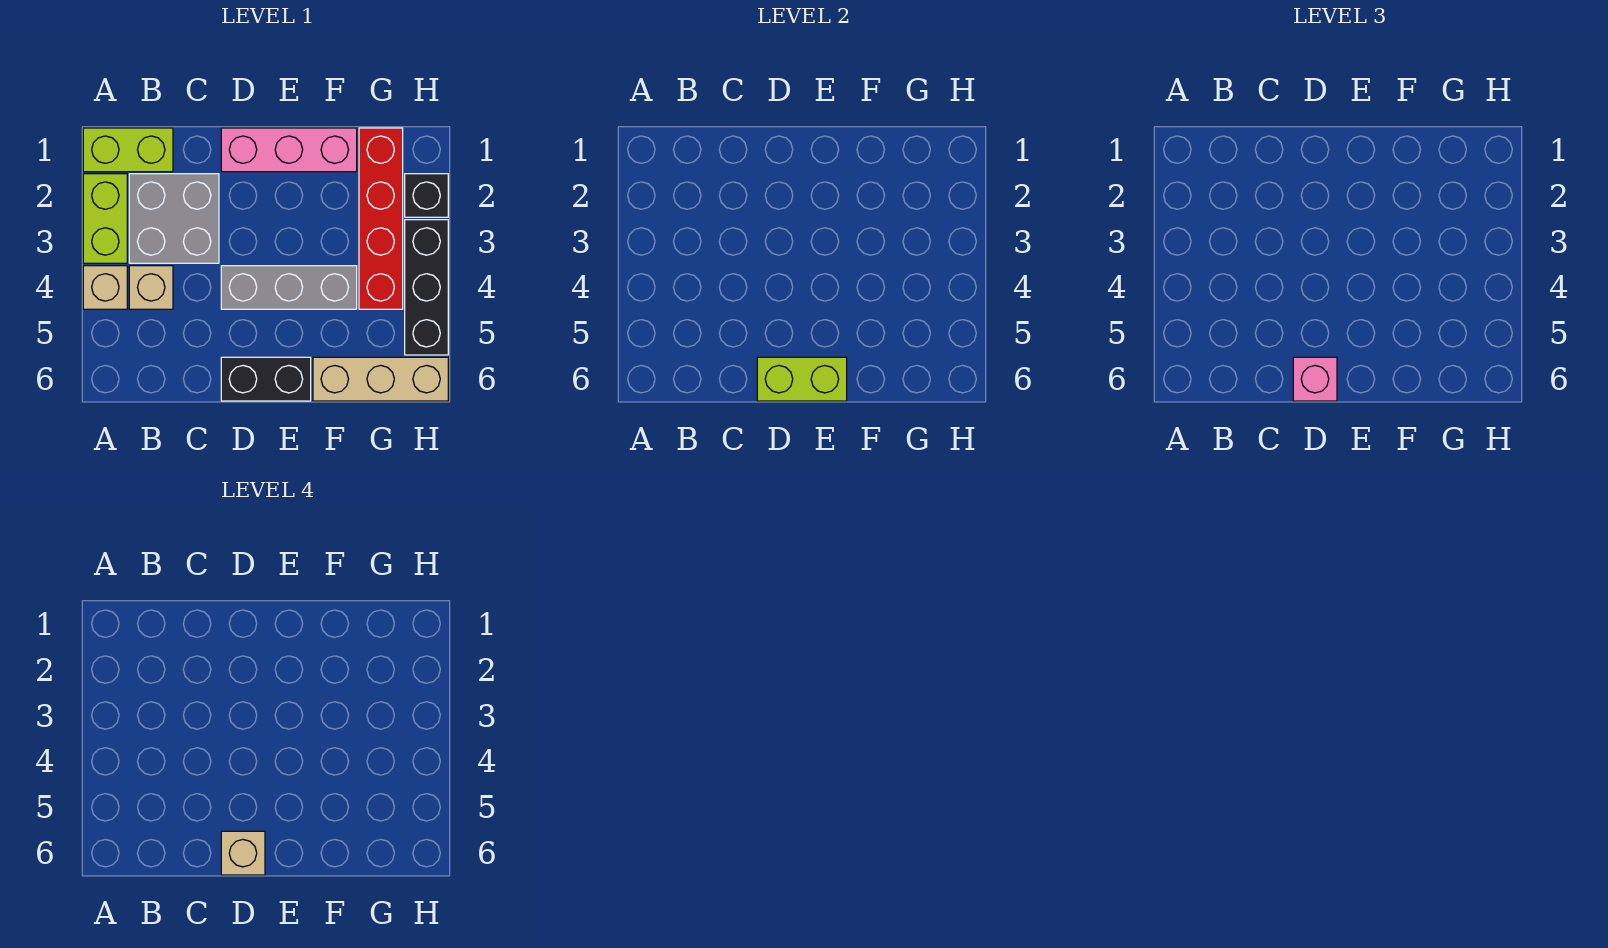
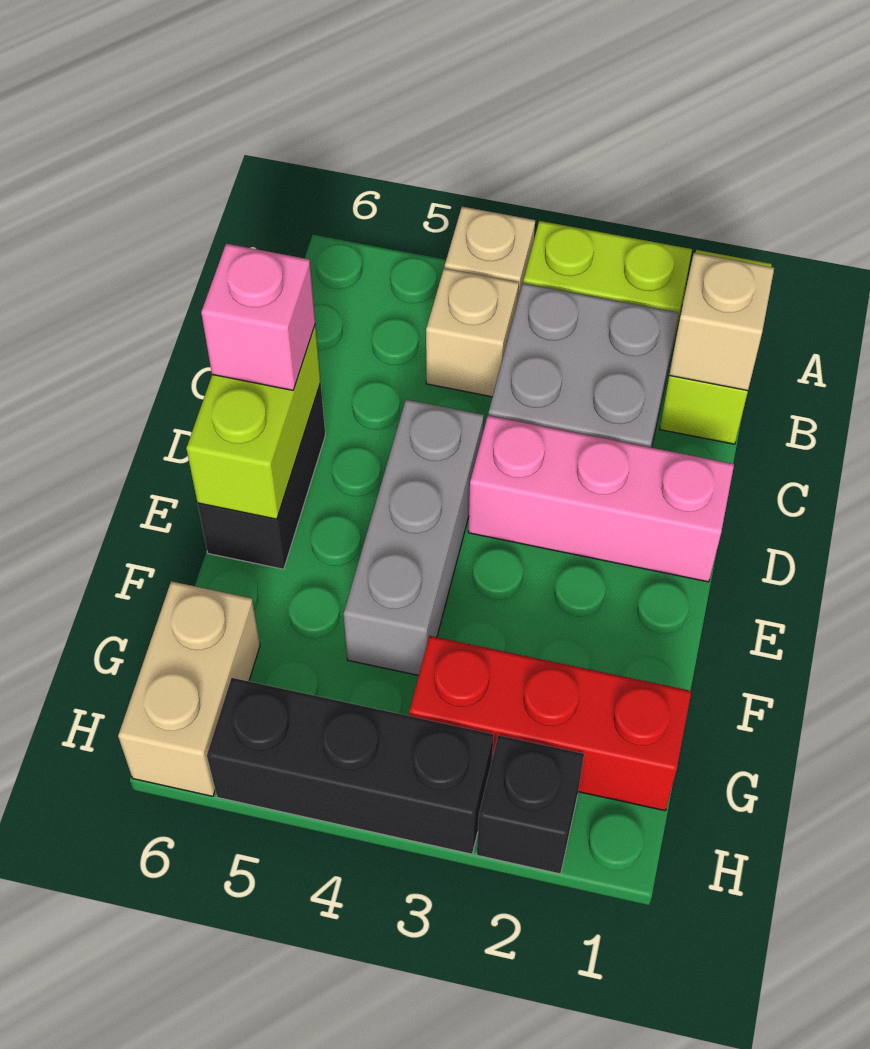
pink brick D1:F1 level 1 -> pink brick D1:D3 level 1
tan brick D6 level 4 -> tan brick B1 level 2
tan brick F6:H6 level 1 -> tan brick G6:H6 level 1
red brick G1:G4 level 1 -> red brick G1:G3 level 1

